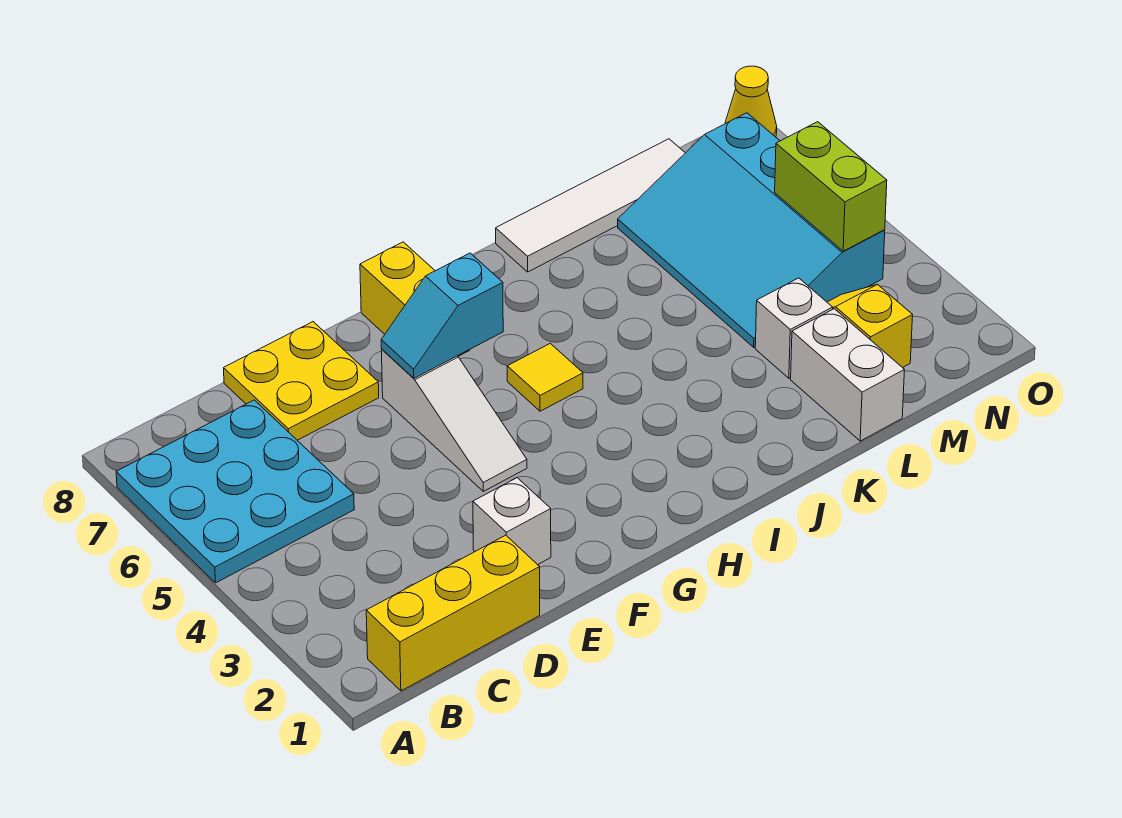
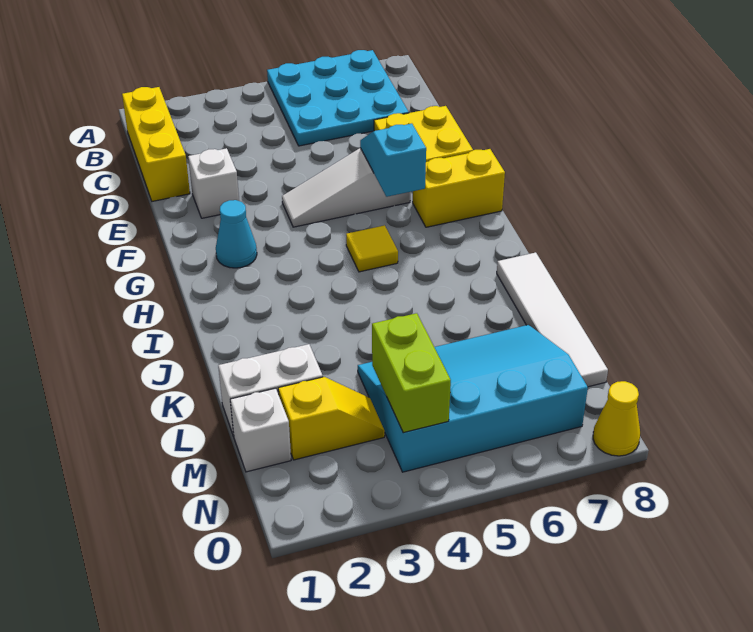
none -> cyan cone G2 level 1
white brick L3 level 1 -> white brick M1 level 1
lime brick N4:N5 level 2 -> lime brick M4:N4 level 2

